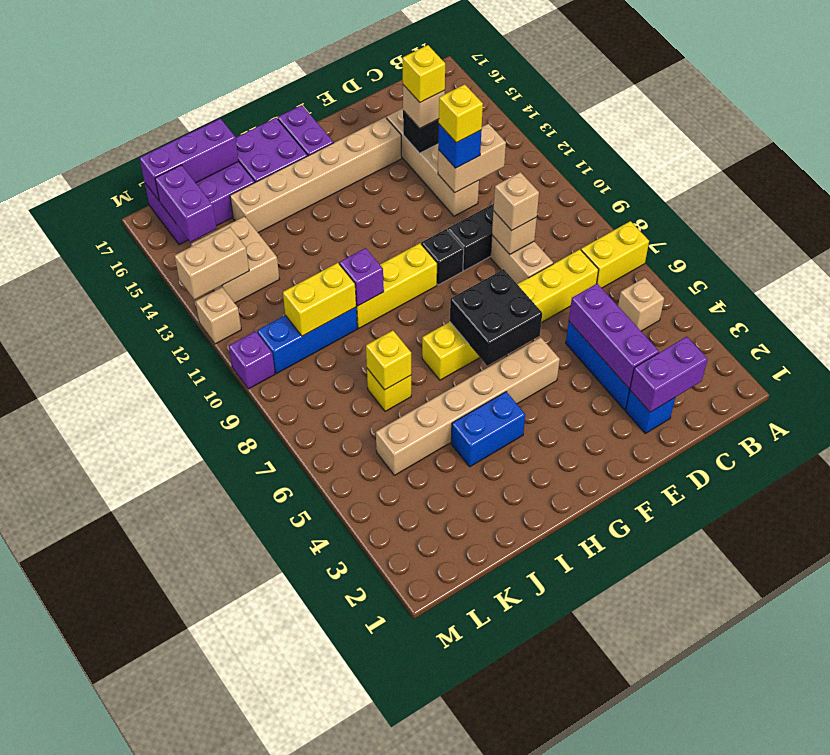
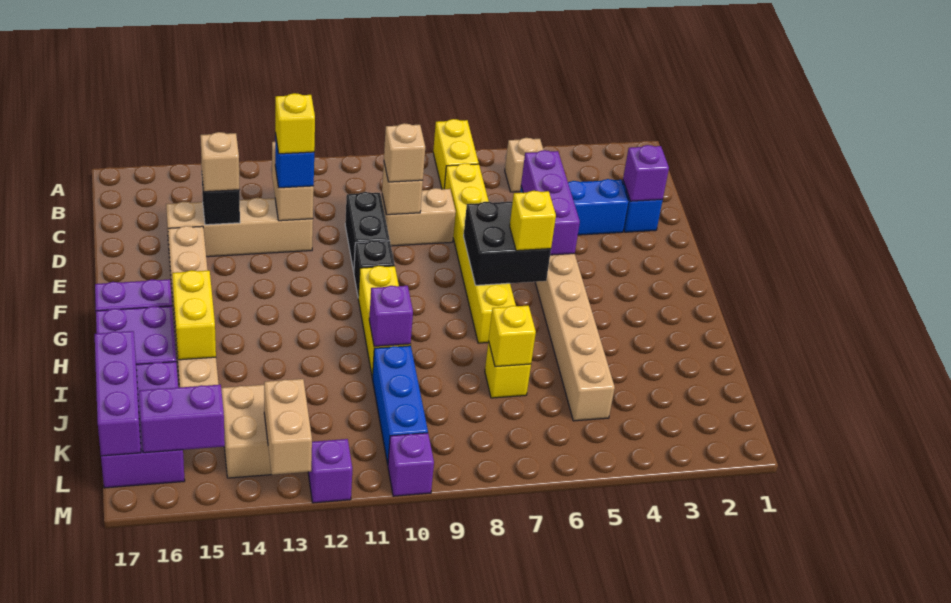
purple brick C2:D2 level 2 -> purple brick D2 level 2
purple brick D3:D5 level 2 -> purple brick D5:F5 level 2
yellow brick D14 level 4 -> yellow brick G6 level 3
blue brick H4:I4 level 1 -> none
yellow brick J10:K10 level 2 -> yellow brick H15:I15 level 2
tan brick M12 level 1 -> purple brick M12 level 1

